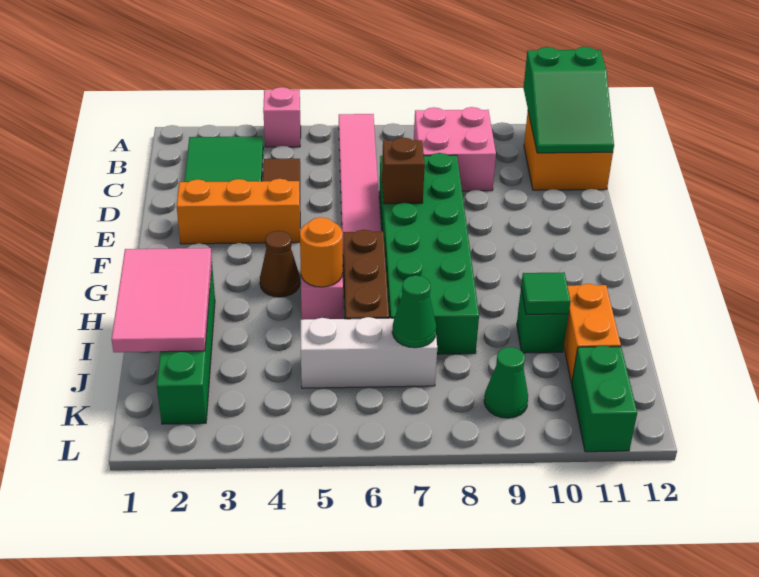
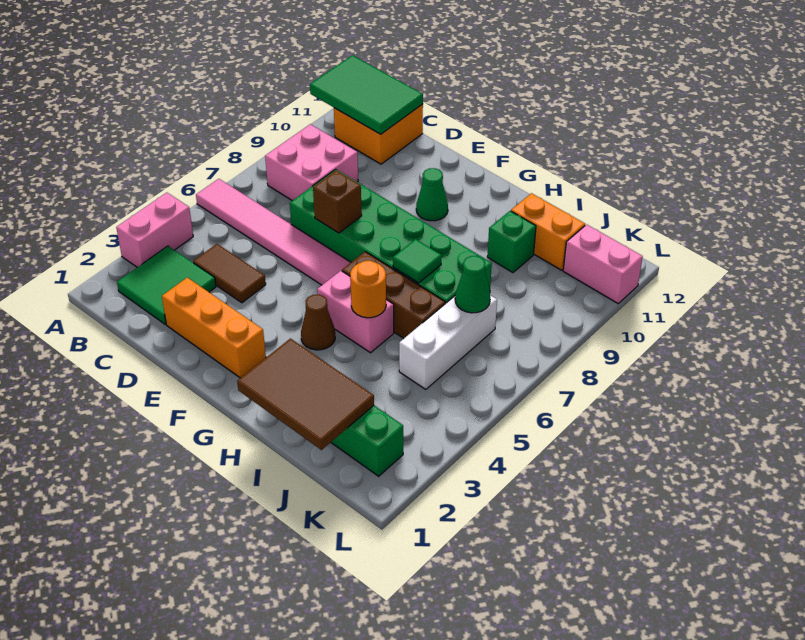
pink brick A4 level 1 -> pink brick A3:A4 level 1
green slope A11:C12 level 2 top A -> green tile A11:C12 level 2
orange brick E2:E4 level 1 -> orange brick D2:F2 level 1
pink tile H1:J2 level 2 -> brown tile H1:J2 level 2
green tile I10 level 2 -> green tile H7 level 2
green cone K9 level 1 -> green cone F10 level 1
green brick K11:L11 level 1 -> pink brick K11:L11 level 1

